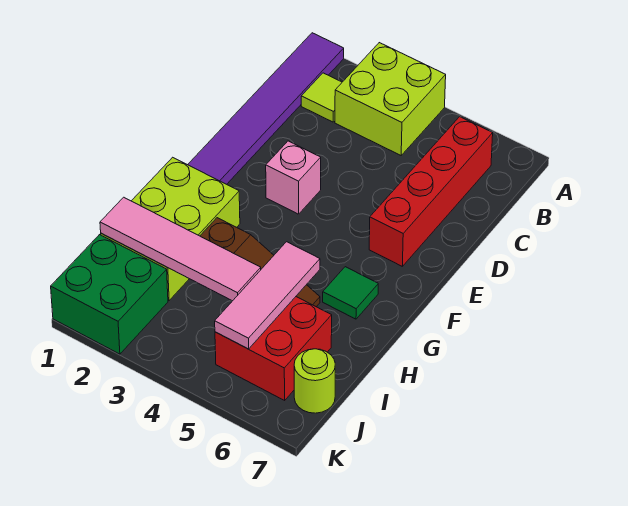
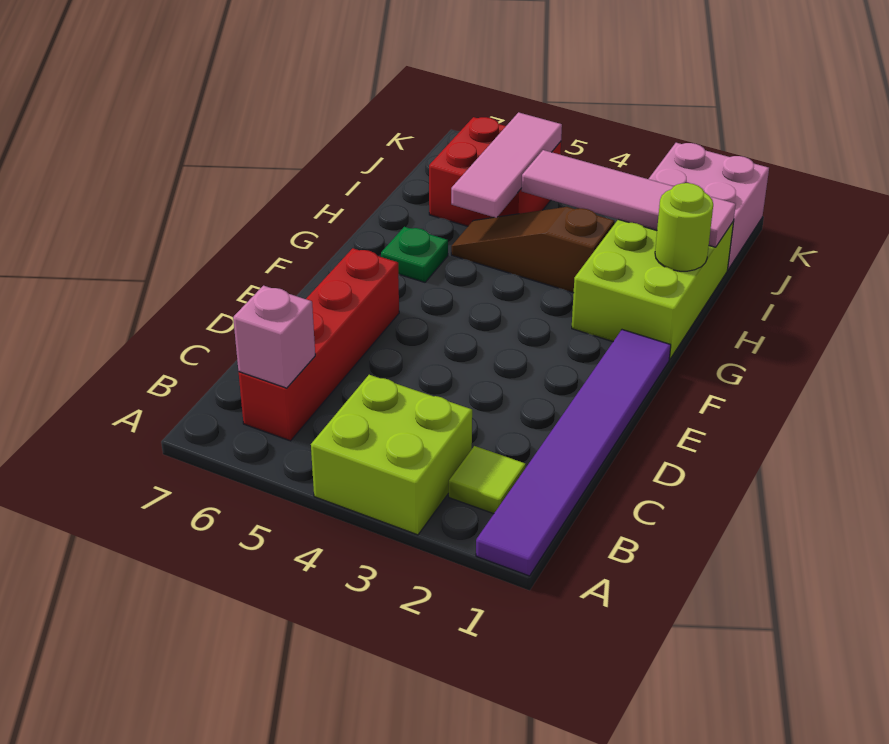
pink brick E3 level 1 -> pink brick B6 level 2
green tile G6 level 1 -> green plate G6 level 1
green brick J1:K2 level 1 -> pink brick J1:K2 level 1
lime round brick J7 level 1 -> lime round brick H1 level 2

